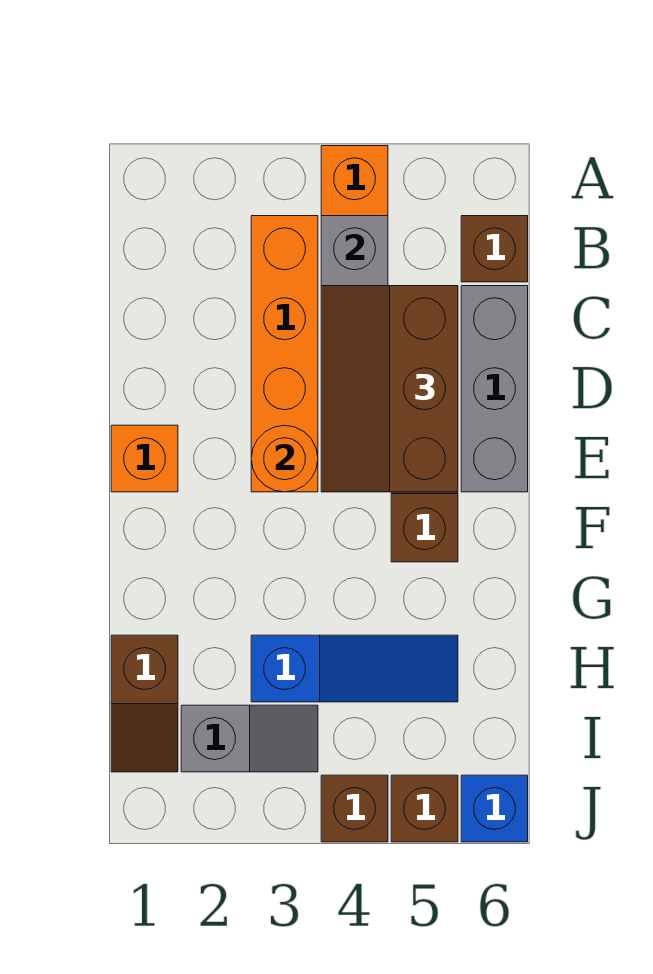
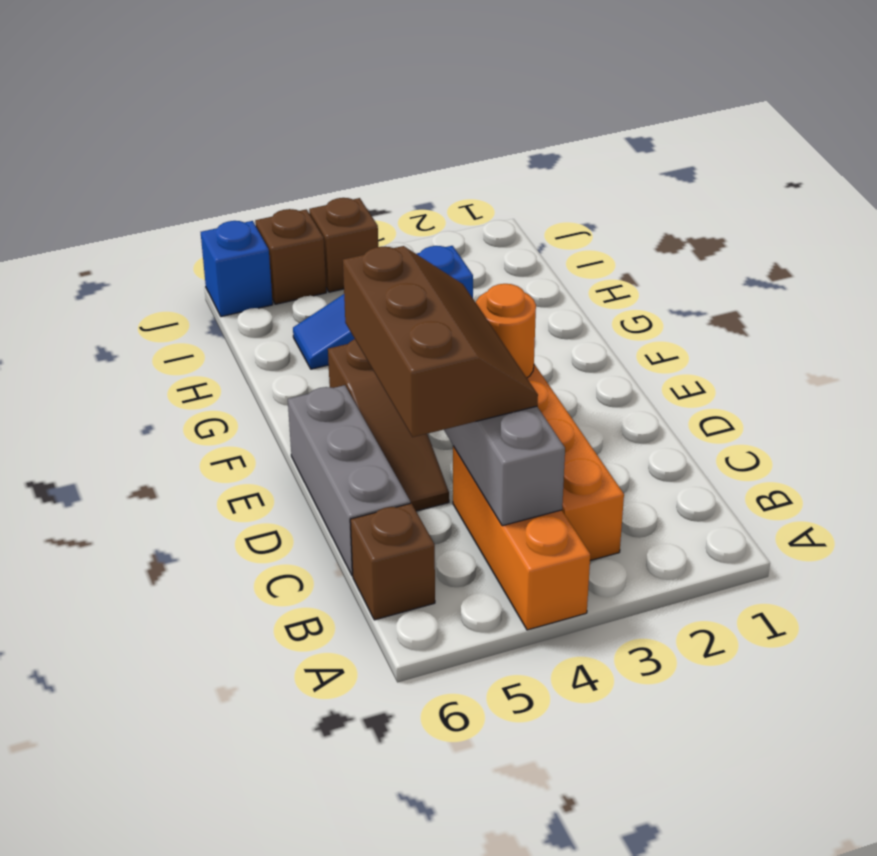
orange brick E1 level 1 -> none
brown slope H1:I1 level 1 top H -> none
grey slope I2:I3 level 1 top 2 -> none

